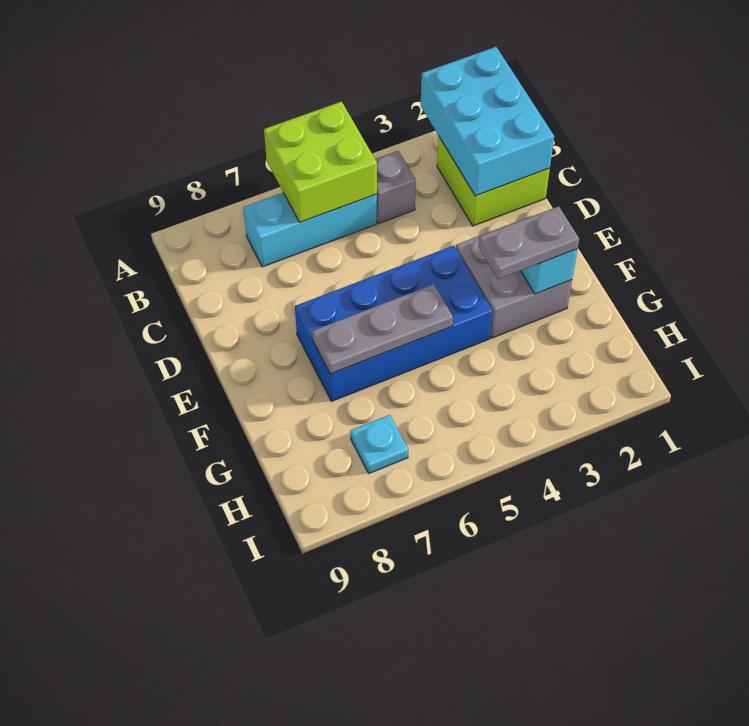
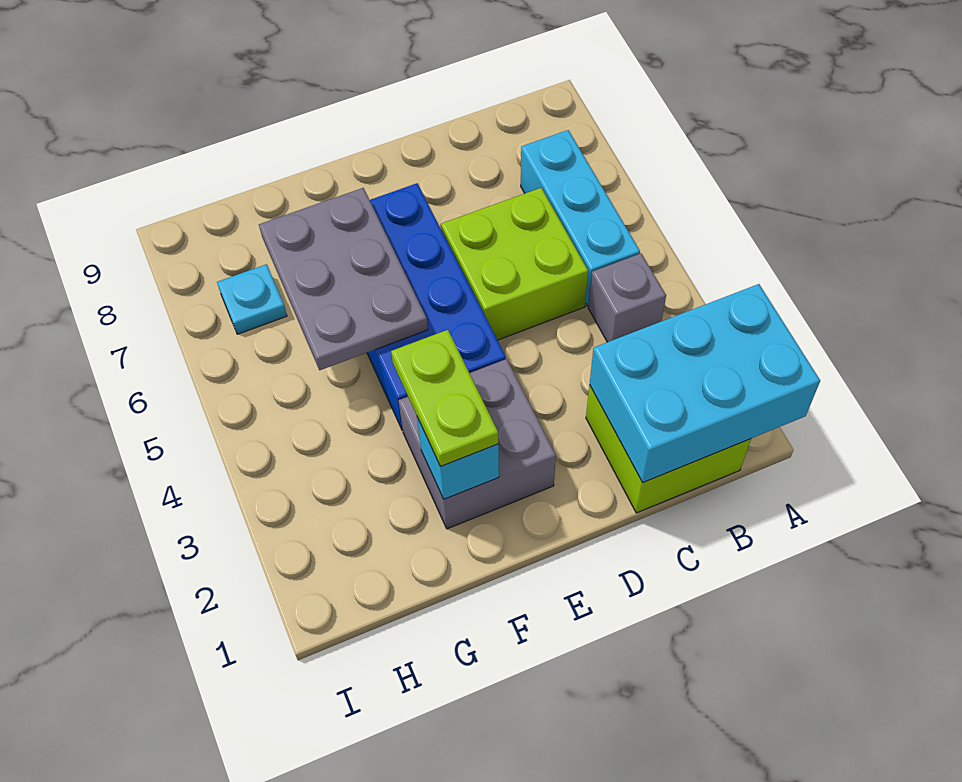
lime brick A5:B6 level 2 -> lime brick C5:D6 level 1
grey plate F2:F3 level 3 -> lime plate F2:F3 level 3
grey plate F5:F7 level 2 -> grey plate F5:G7 level 2

